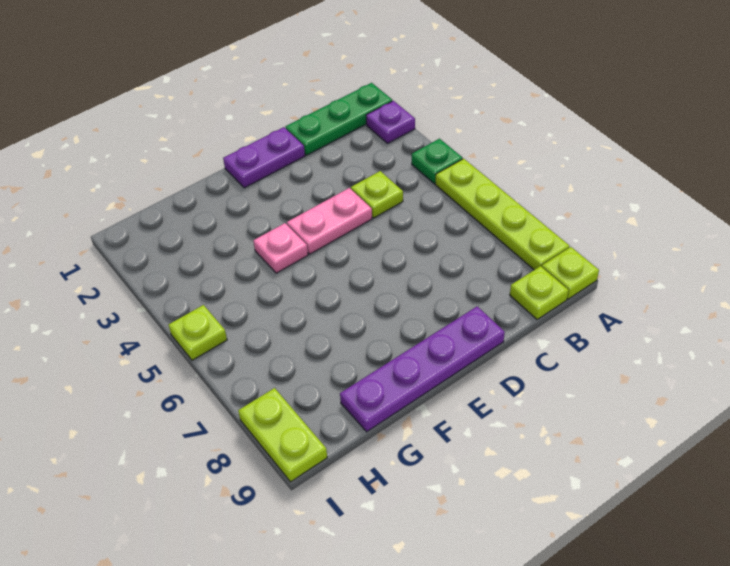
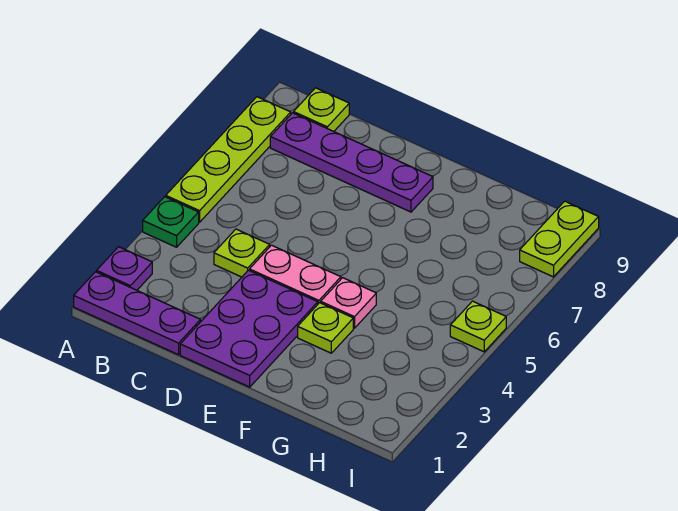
green plate A1:C1 level 1 -> purple plate A1:C1 level 1
lime plate A9 level 1 -> lime plate F3 level 1
purple plate D1:E1 level 1 -> purple plate D1:E3 level 1
purple plate D9:G9 level 1 -> purple plate B8:E8 level 1

